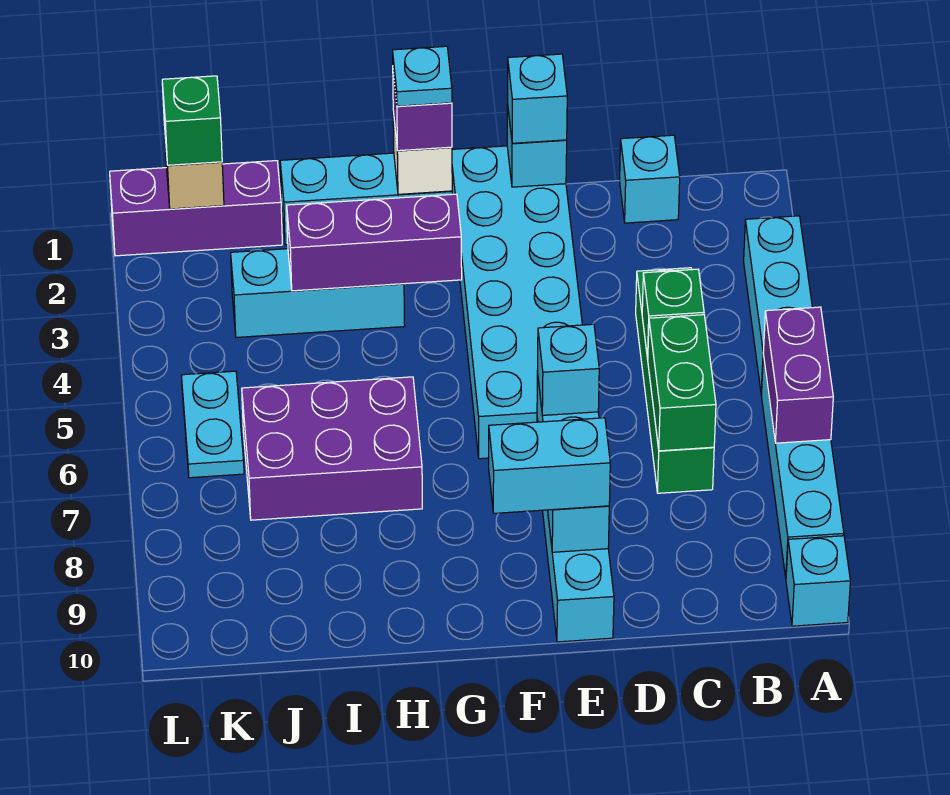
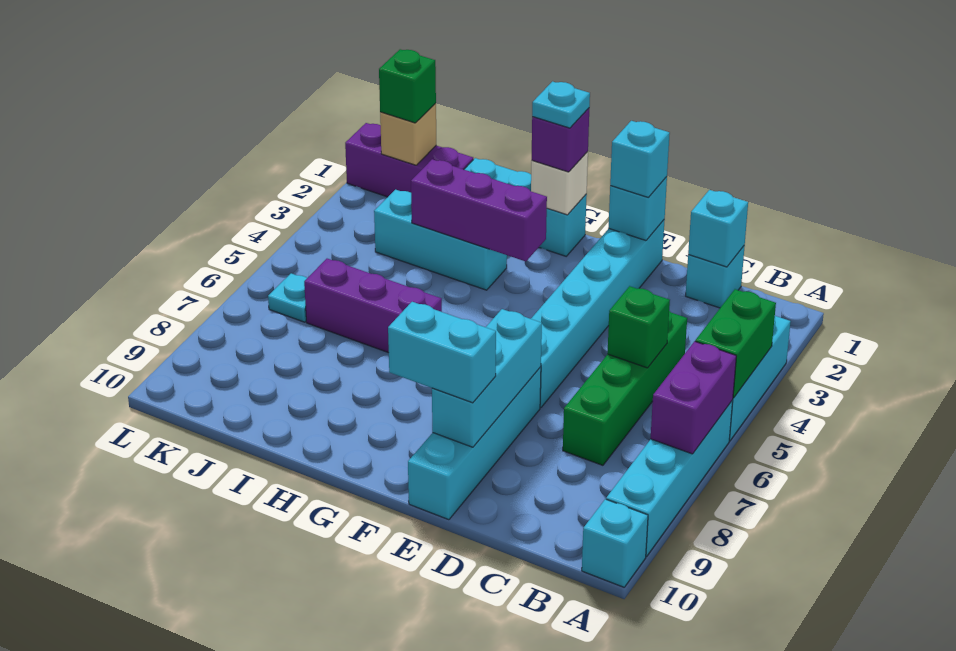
green brick C6:C7 level 2 -> green brick A4:A5 level 2
cyan brick E1:F6 level 1 -> cyan brick E1:E6 level 1
cyan brick E7 level 3 -> cyan brick C1 level 2
purple brick H6:J7 level 1 -> purple brick H6:J6 level 1
cyan plate K5:K6 level 1 -> cyan plate K6 level 1

